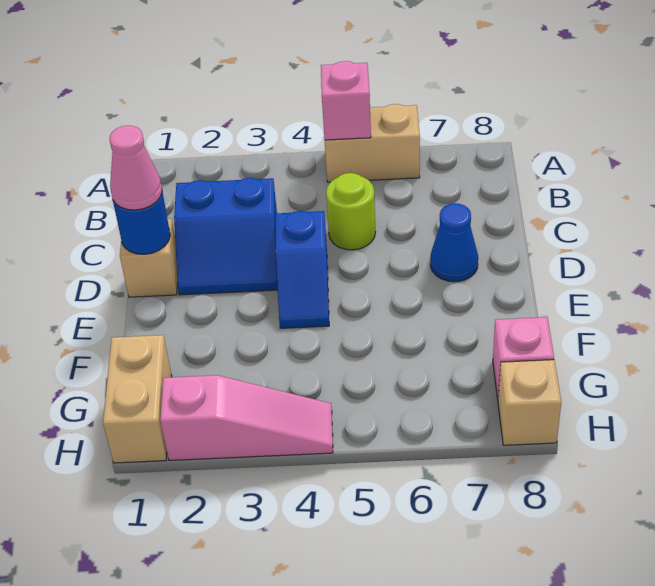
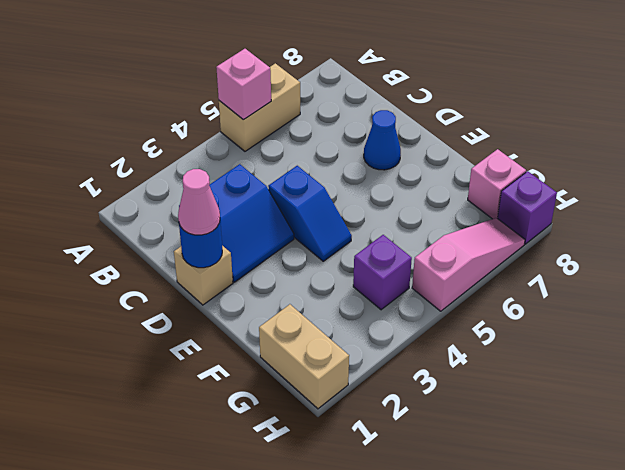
lime round brick C5 level 1 -> none
none -> purple brick G4 level 1
pink slope H2:H4 level 1 top 2 -> pink slope H5:H7 level 1 top 5
tan brick H8 level 1 -> purple brick H8 level 1

